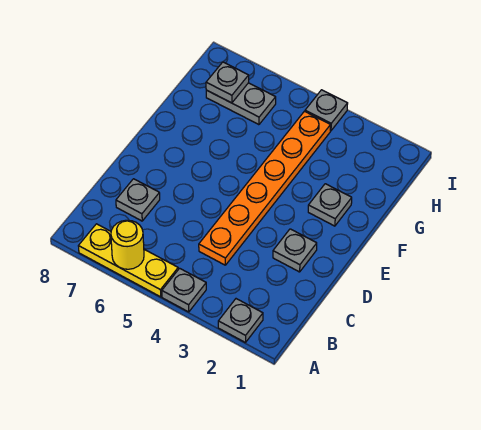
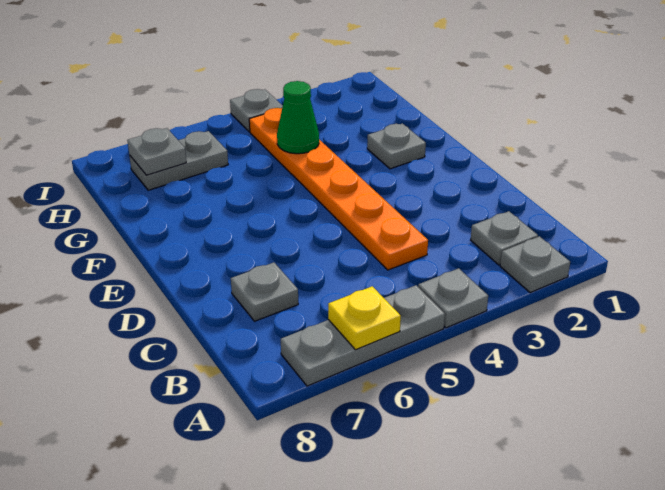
yellow plate A5:A7 level 1 -> grey plate A5:A7 level 1
yellow round brick A6 level 2 -> yellow plate A6 level 2
grey plate D2 level 1 -> grey plate B2 level 1
none -> green cone G4 level 2

